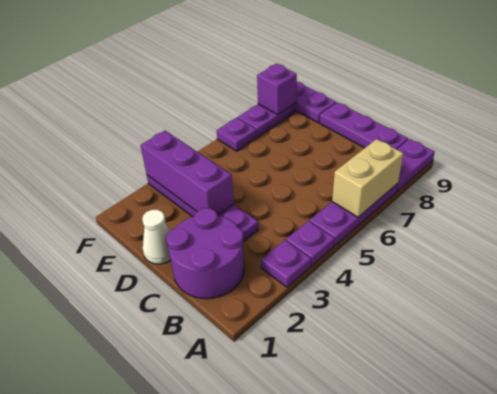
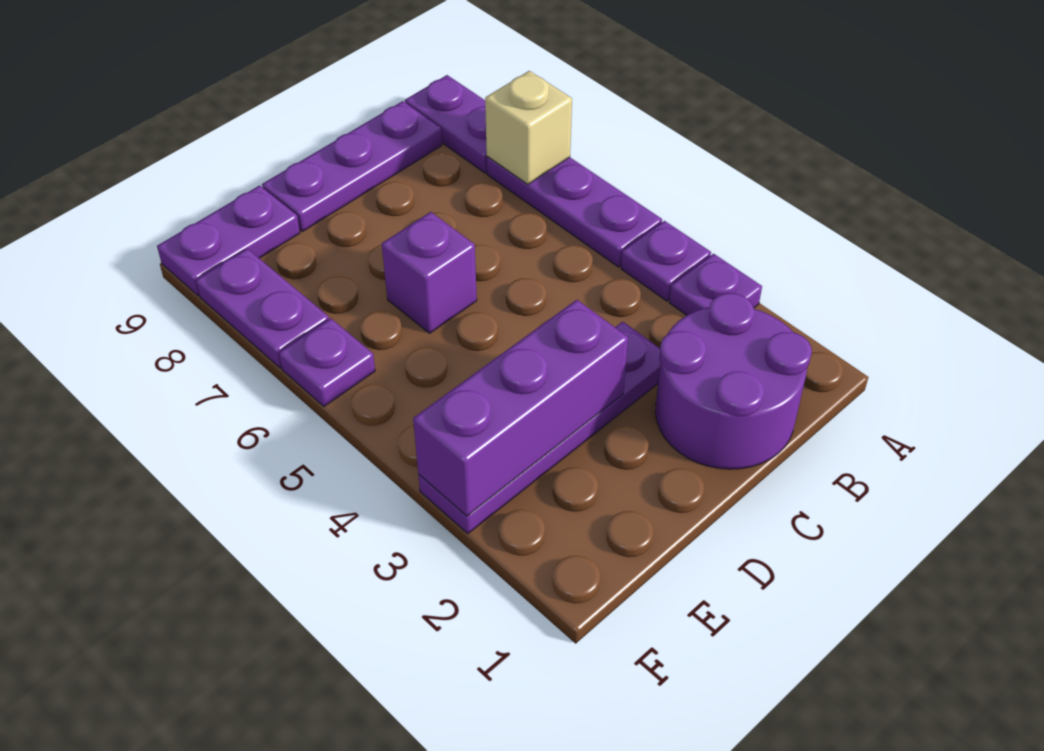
tan brick A6:A7 level 2 -> tan brick A7 level 2
white cone D1 level 1 -> none
purple brick F8 level 2 -> purple brick D6 level 1

